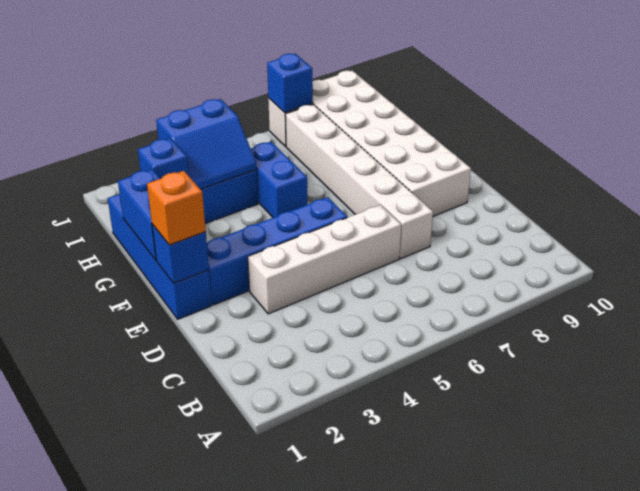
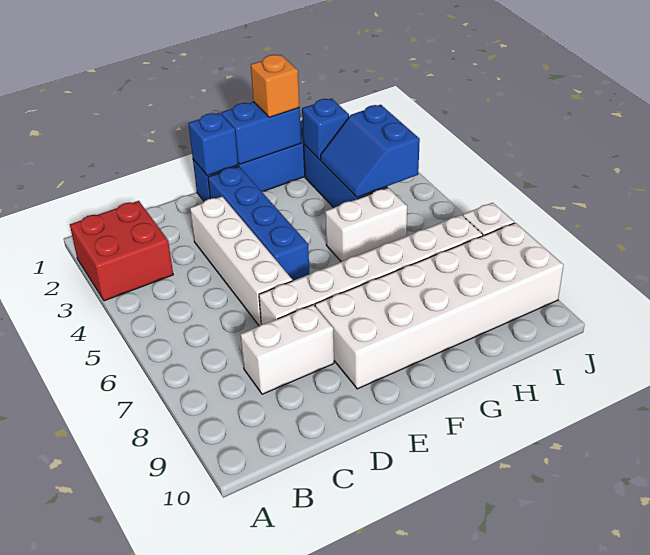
none -> red brick A2:B3 level 1
none -> white brick C8:D8 level 1
orange brick E1 level 3 -> orange brick G1 level 3
blue brick G5:H5 level 1 -> white brick G5:H5 level 1
blue brick J7 level 2 -> none

